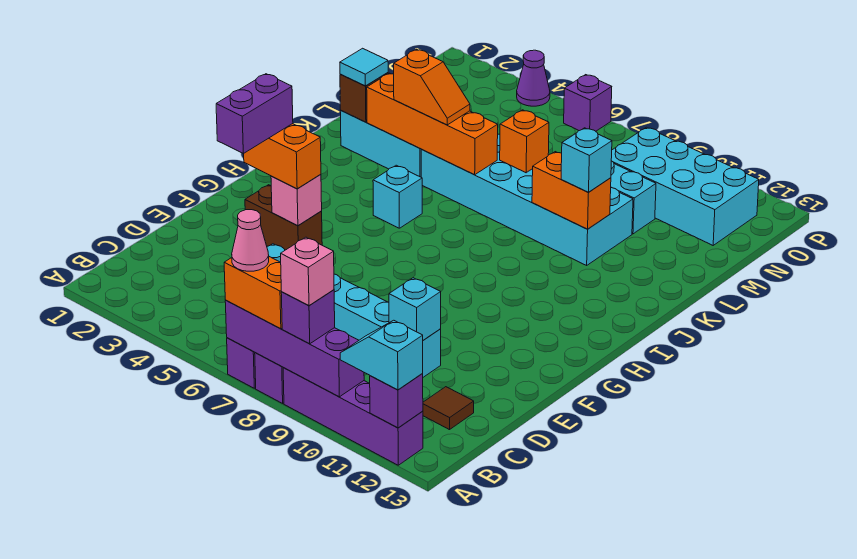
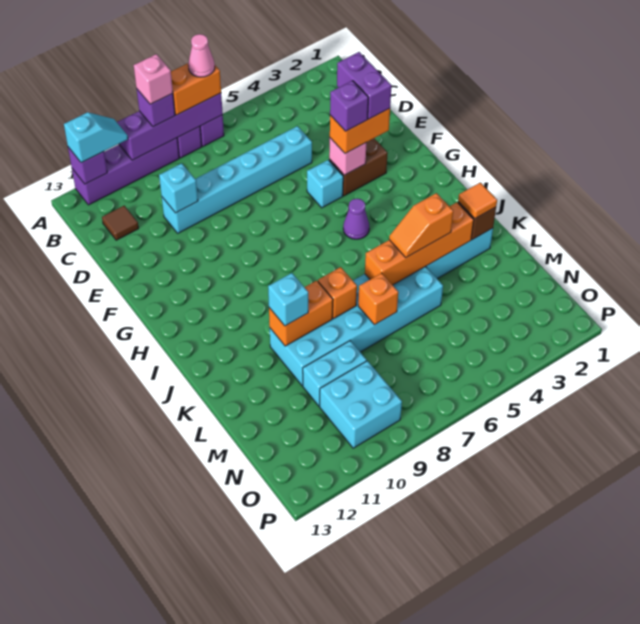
cyan brick I5 level 1 -> cyan brick F5 level 1
cyan tile K2 level 3 -> orange tile K2 level 3
none -> orange brick K8 level 2
cyan brick N9:O12 level 1 -> cyan brick N9:O10 level 1
purple cone P4 level 1 -> purple cone H5 level 1
purple brick P6 level 1 -> purple brick F4 level 4

